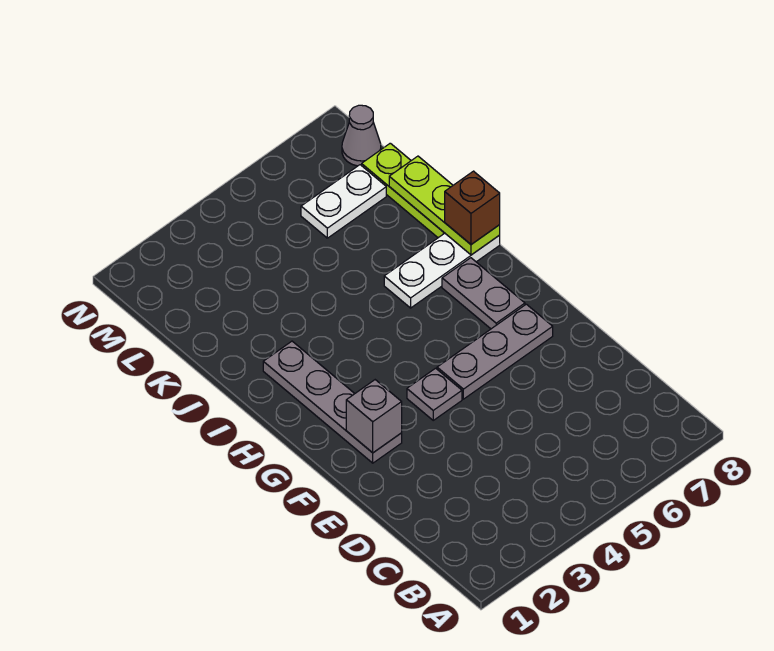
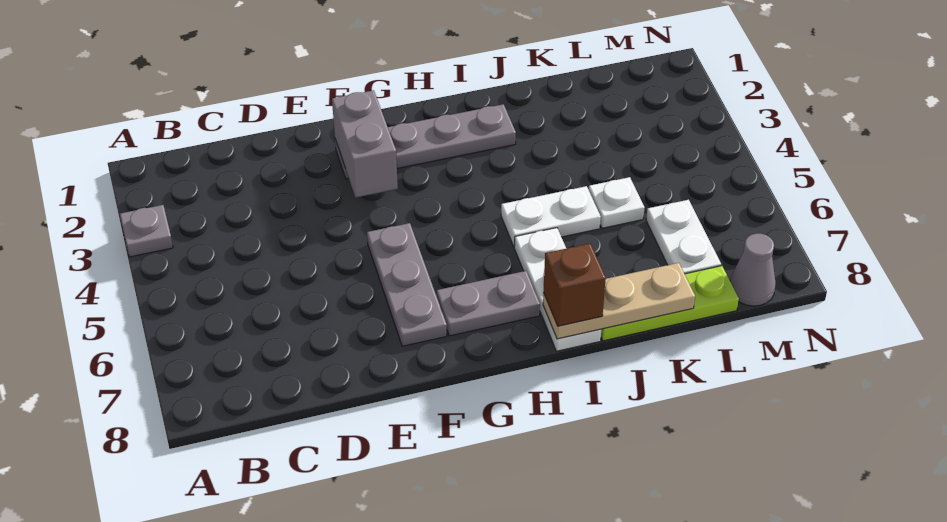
grey brick F2 level 2 -> grey brick F2:F3 level 2
grey plate F4 level 1 -> grey plate A3 level 1
none -> white plate I5:J5 level 1
lime plate I8:K8 level 2 -> tan plate I8:K8 level 2
none -> white plate K5 level 1

